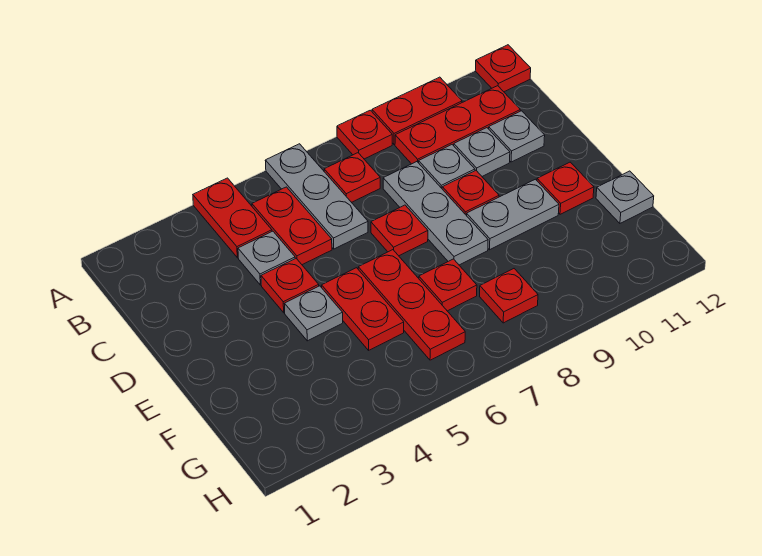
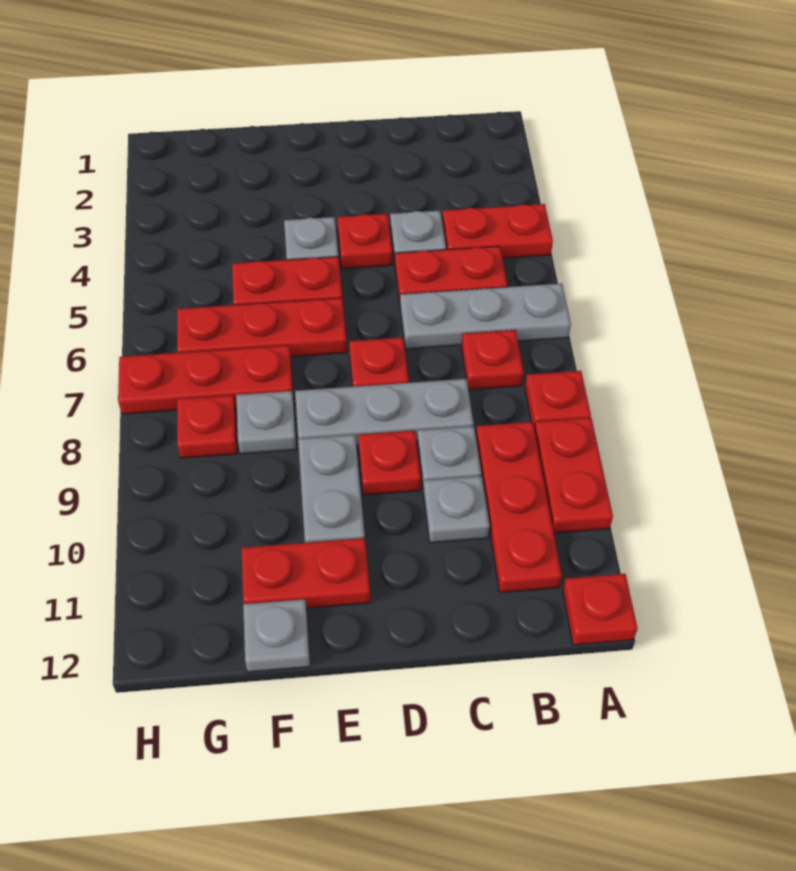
grey plate C11 level 1 -> grey plate F8 level 1
red plate E11 level 1 -> red plate E11:F11 level 1
red plate F7 level 1 -> red plate F7:H7 level 1

